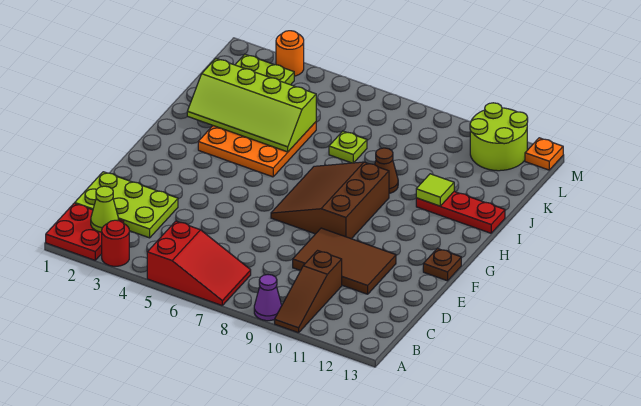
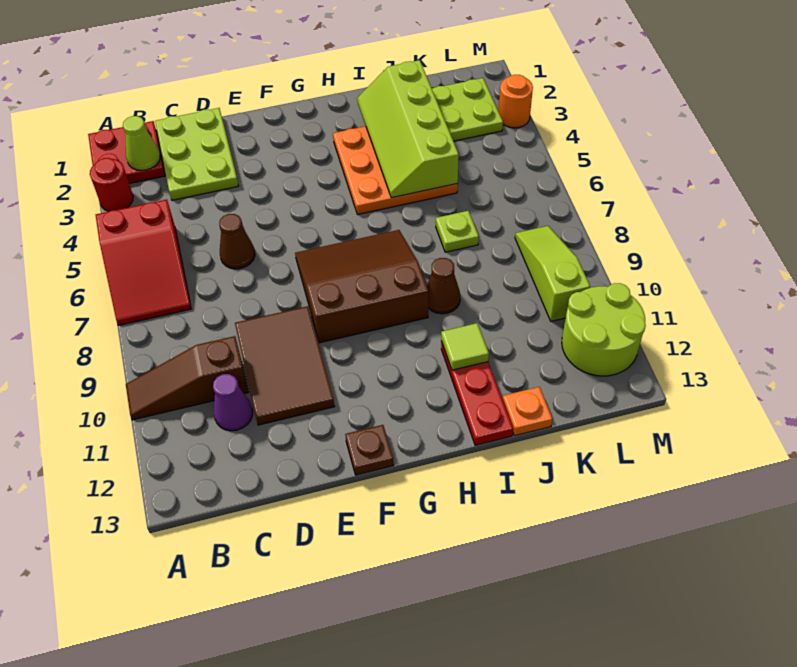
purple cone A9 level 1 -> purple cone C11 level 1
none -> brown cone D6 level 1
none -> lime slope L8:L10 level 1 top 10
orange plate M13 level 1 -> orange plate J13 level 1

